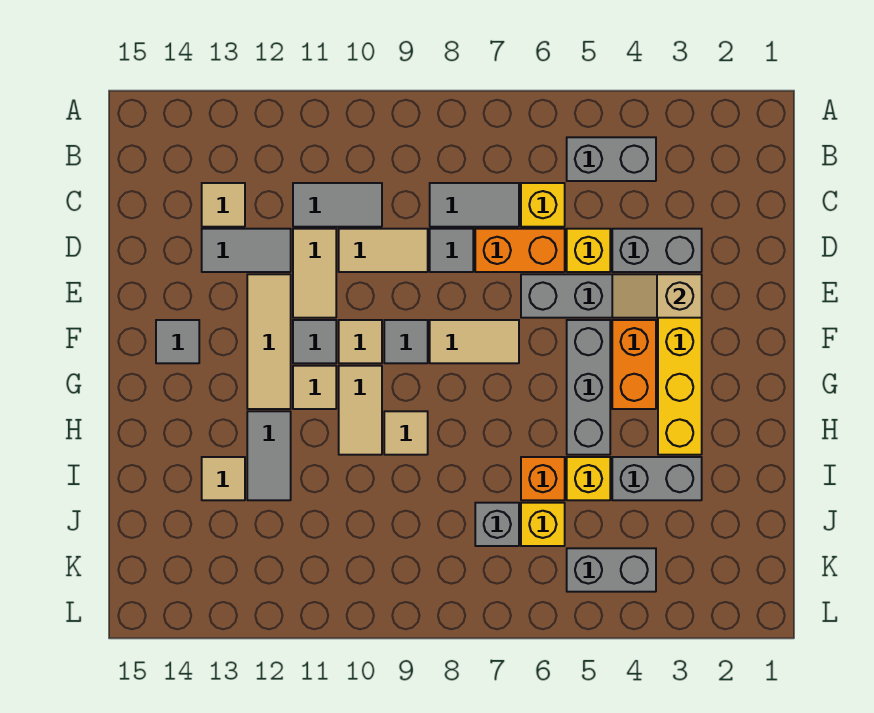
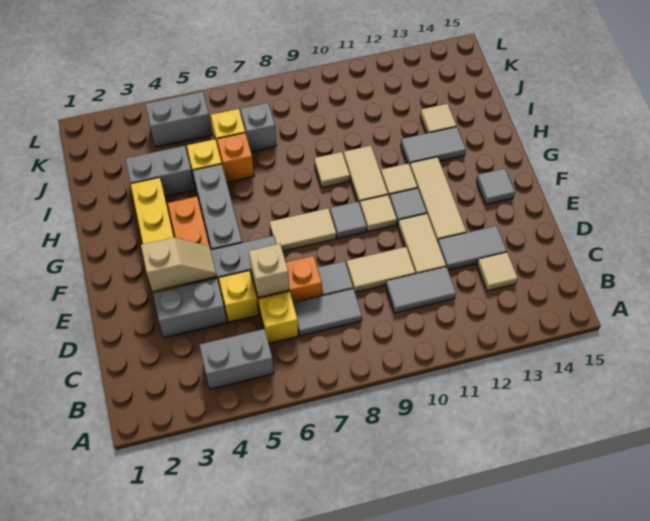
none -> tan brick D6 level 2
grey tile H12:I12 level 1 -> grey tile H12:H13 level 1

